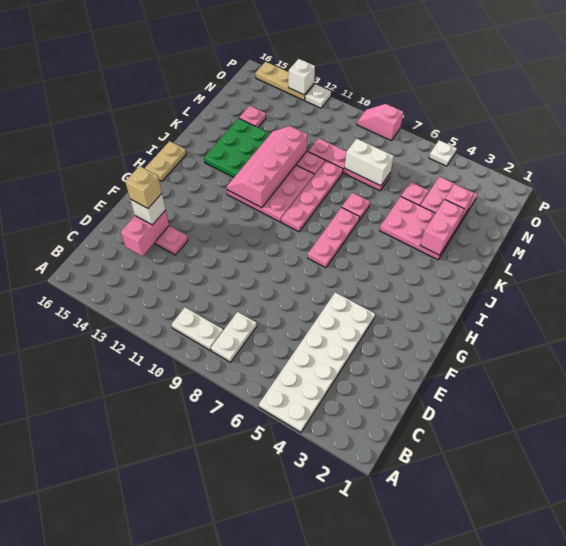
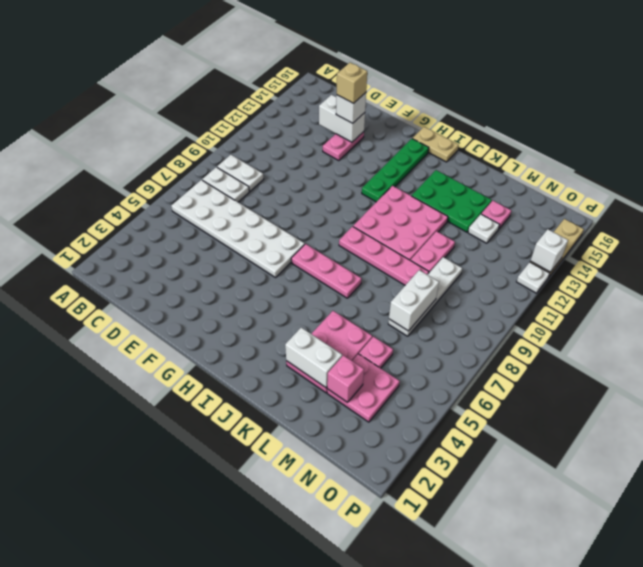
white plate A4:F5 level 1 -> white plate B6:G7 level 1
white plate B9:B10 level 1 -> white plate B9:C9 level 1
pink brick D14:E14 level 2 -> white brick D14:E14 level 2
none -> green plate H12:H15 level 1
pink slope I11:L12 level 2 top 11 -> none
pink brick K3:L3 level 2 -> white brick K3:L3 level 2
pink plate K7 level 1 -> none
pink plate M7:M10 level 1 -> white plate M7:M10 level 1
white plate P5 level 1 -> white plate M13 level 1
pink slope P8:P9 level 1 top 8 -> none

